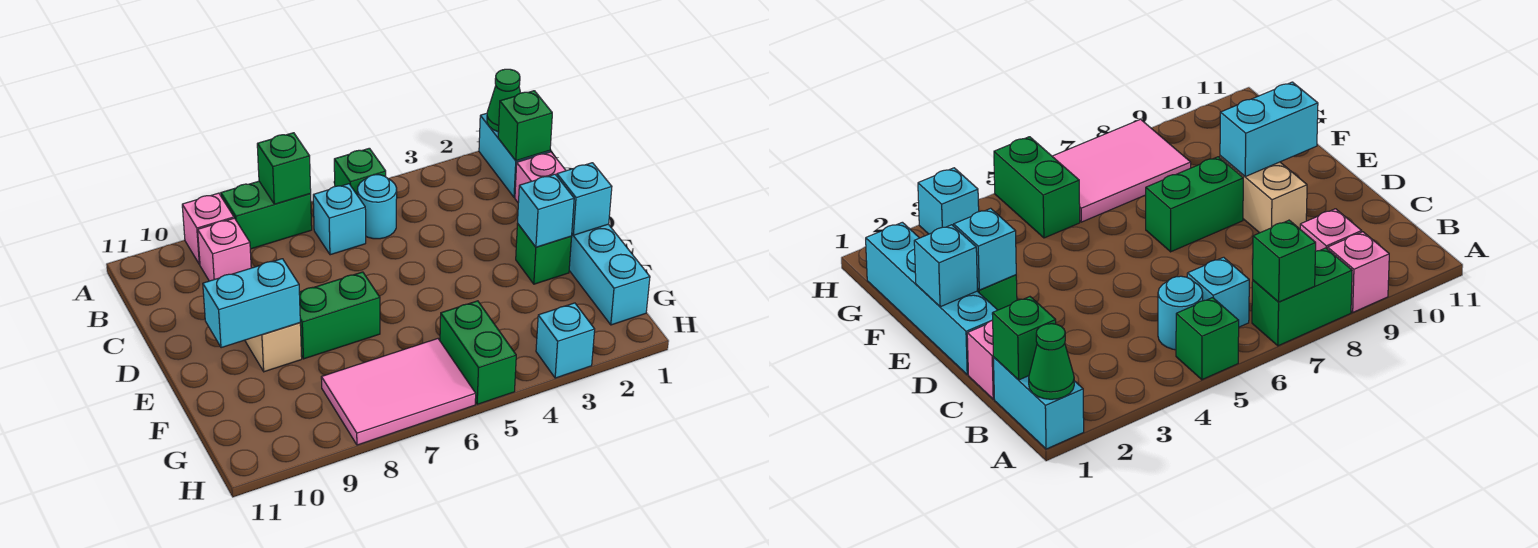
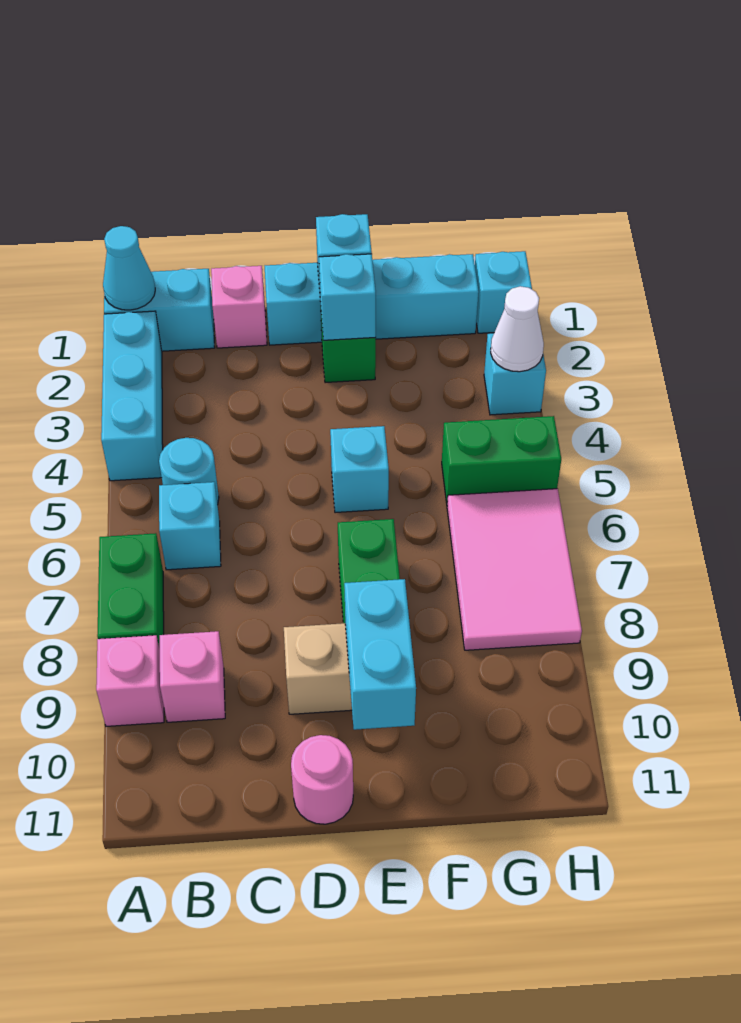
green cone A1 level 2 -> cyan cone A1 level 2
none -> cyan brick A2:A4 level 1
green brick A5 level 1 -> none
green brick A7 level 2 -> none
green brick B1 level 2 -> none
none -> pink round brick D11 level 1
none -> cyan brick E5 level 1
none -> cyan brick H1 level 1
none -> white cone H3 level 2

